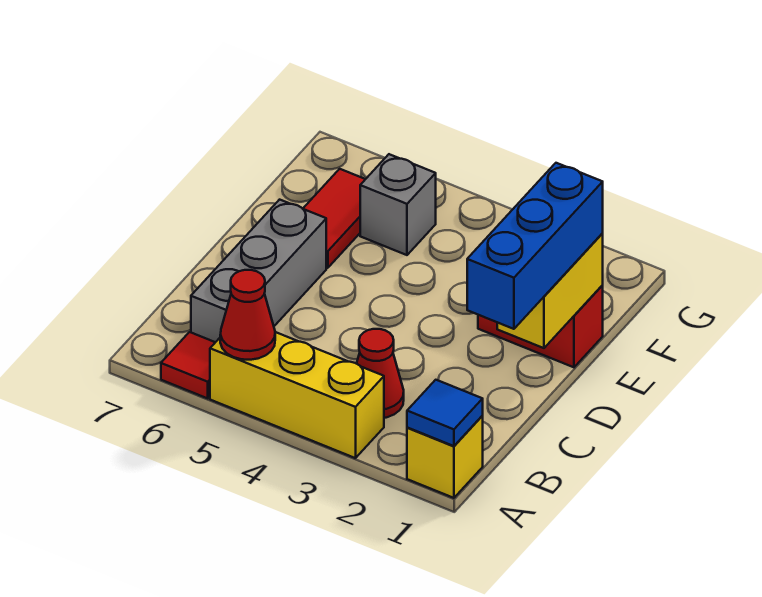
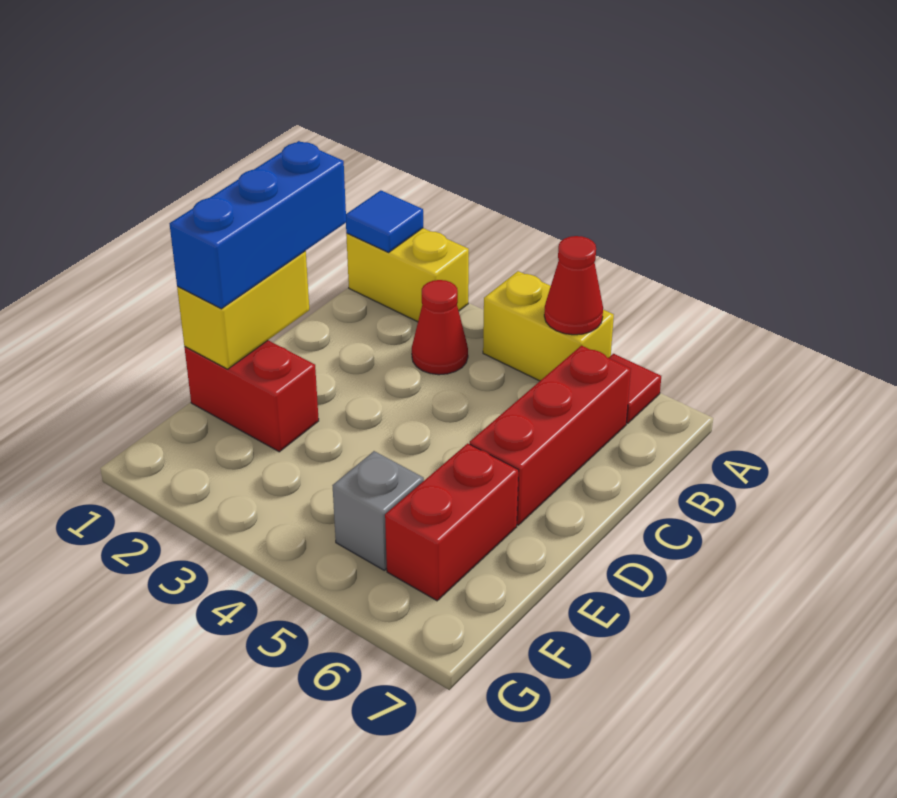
yellow brick A1 level 1 -> yellow brick A1:A2 level 1
yellow brick A3:A5 level 1 -> yellow brick A4:A5 level 1
grey brick B6:D6 level 1 -> red brick B6:D6 level 1
red tile E6:F6 level 1 -> red brick E6:F6 level 1

